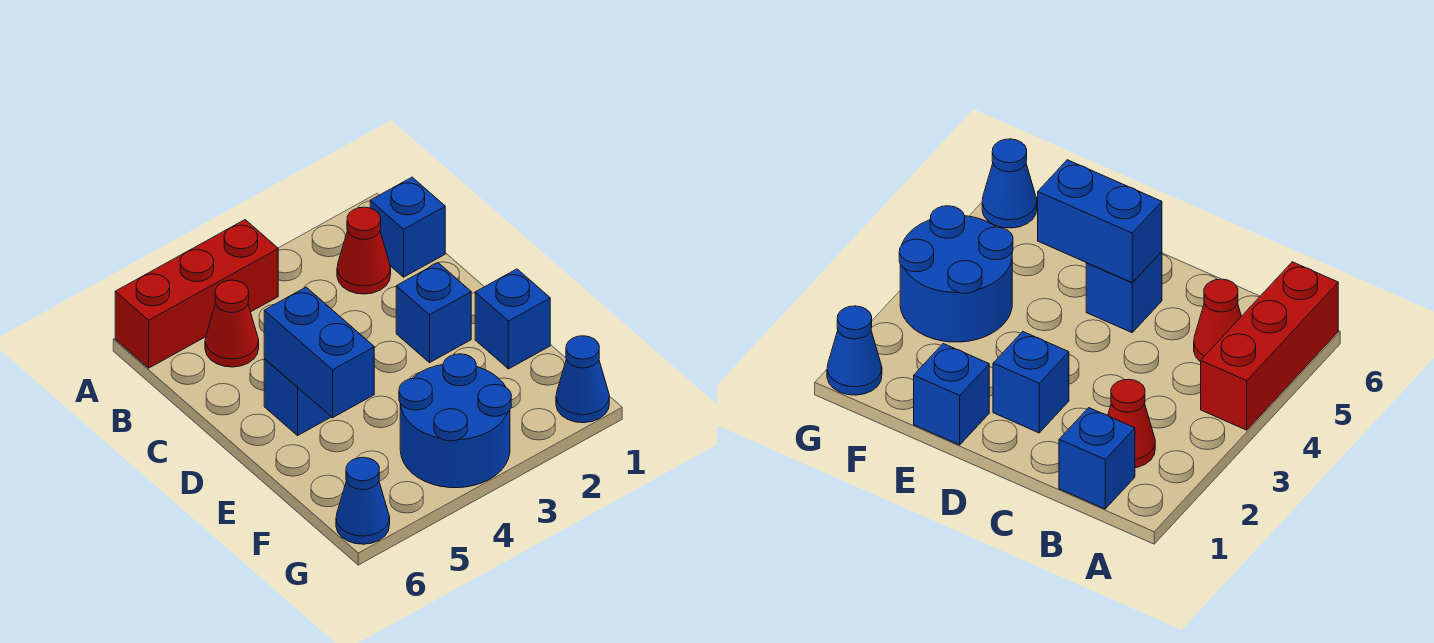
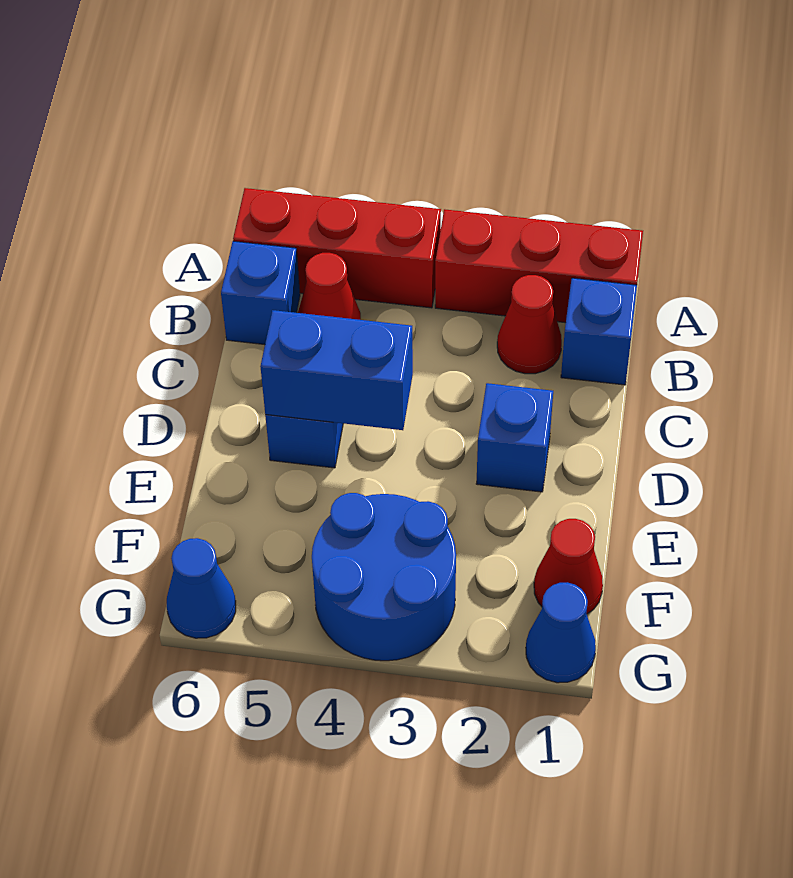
none -> red brick A1:A3 level 1
blue brick D5:E5 level 2 -> blue brick D4:D5 level 2
blue brick E1 level 1 -> blue brick B6 level 1
none -> red cone F1 level 1

